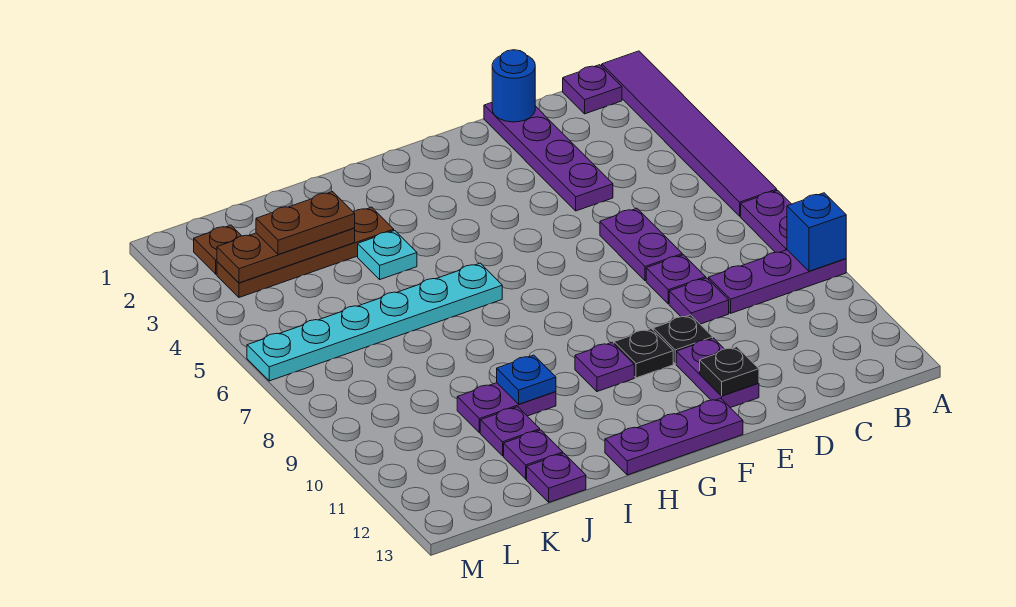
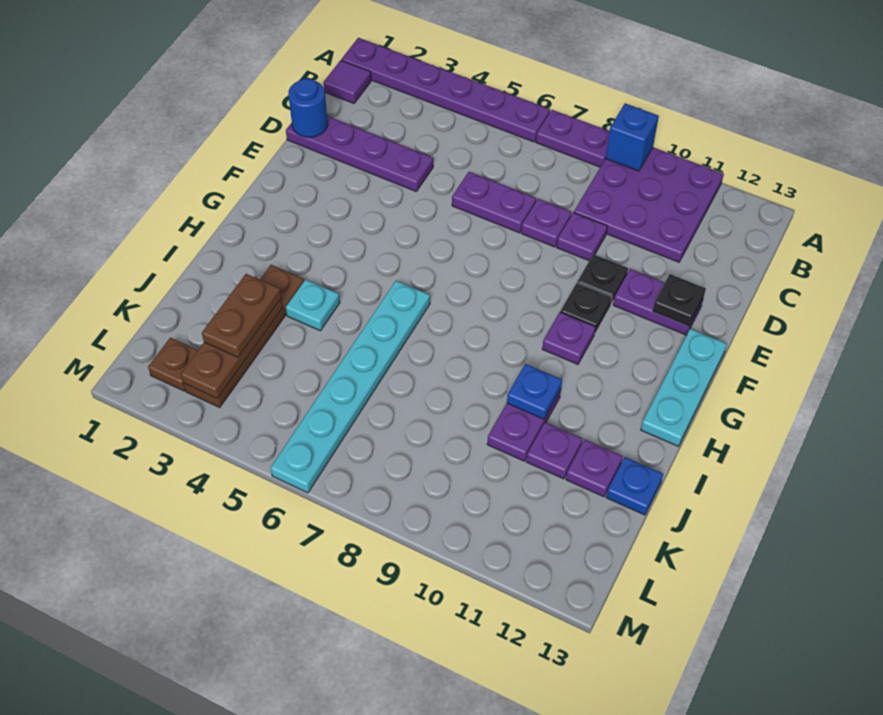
purple tile A1:A6 level 1 -> purple plate A1:A6 level 1
purple plate A9:C9 level 1 -> purple plate A9:C11 level 1
purple plate B1 level 1 -> purple tile B1 level 1
purple plate F13:H13 level 1 -> cyan plate F13:H13 level 1
purple plate J13 level 1 -> blue plate J13 level 1

